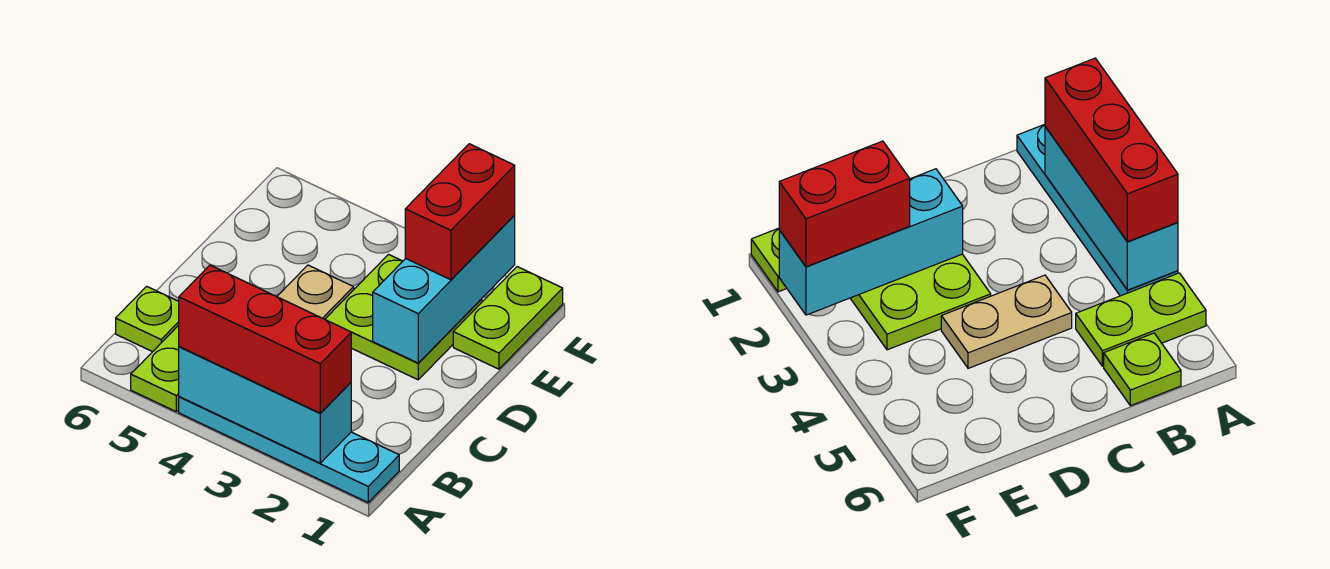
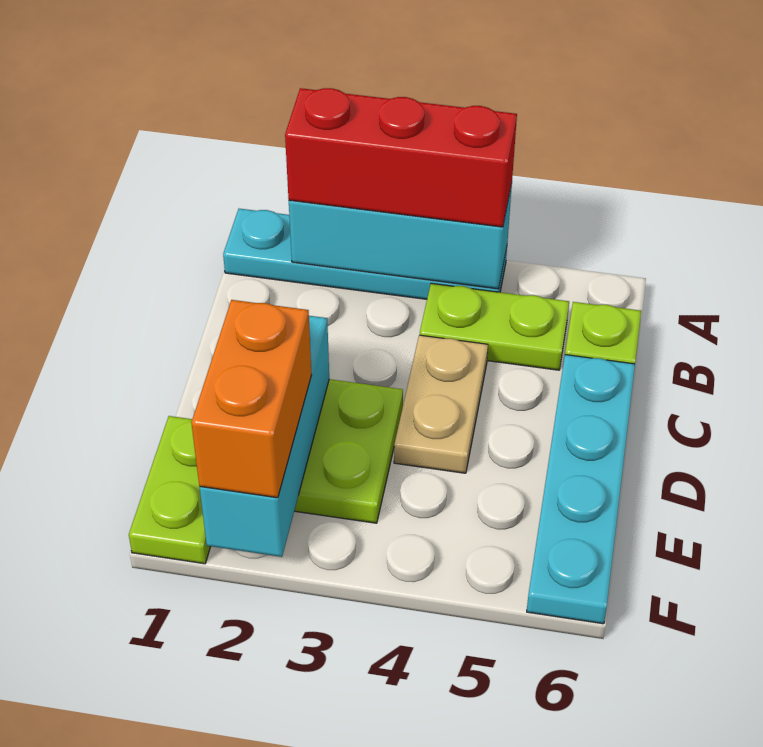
lime plate A5:B5 level 1 -> lime plate B4:B5 level 1
none -> cyan plate C6:F6 level 1
red brick E2:F2 level 3 -> orange brick E2:F2 level 3

